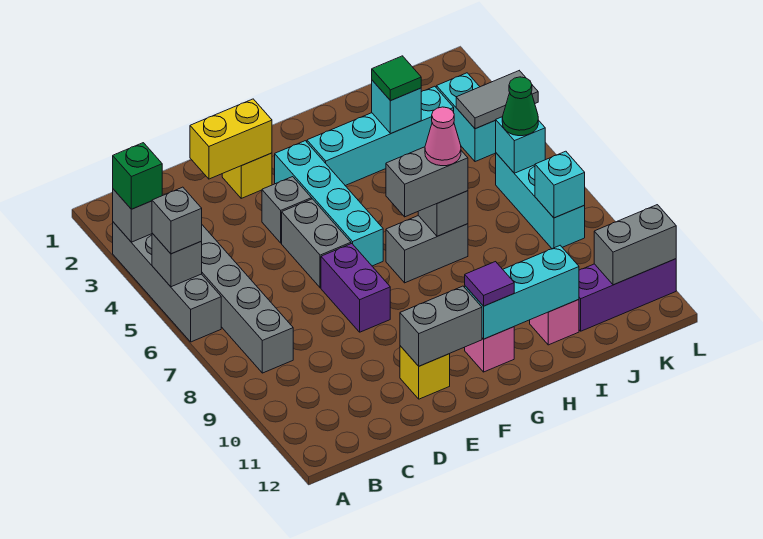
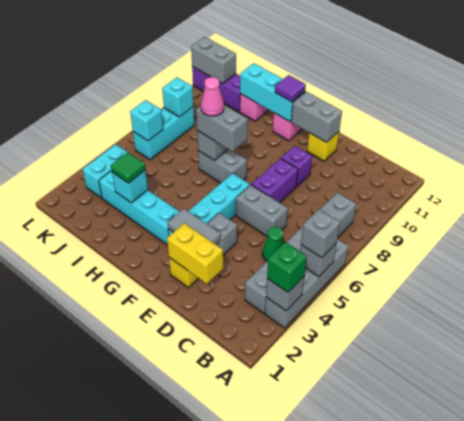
grey brick E5:E6 level 1 -> grey brick D6:E6 level 1
none -> purple brick E9 level 1
grey tile K4:L4 level 2 -> grey tile E3:F3 level 2
green cone K6 level 3 -> green cone C5 level 1

